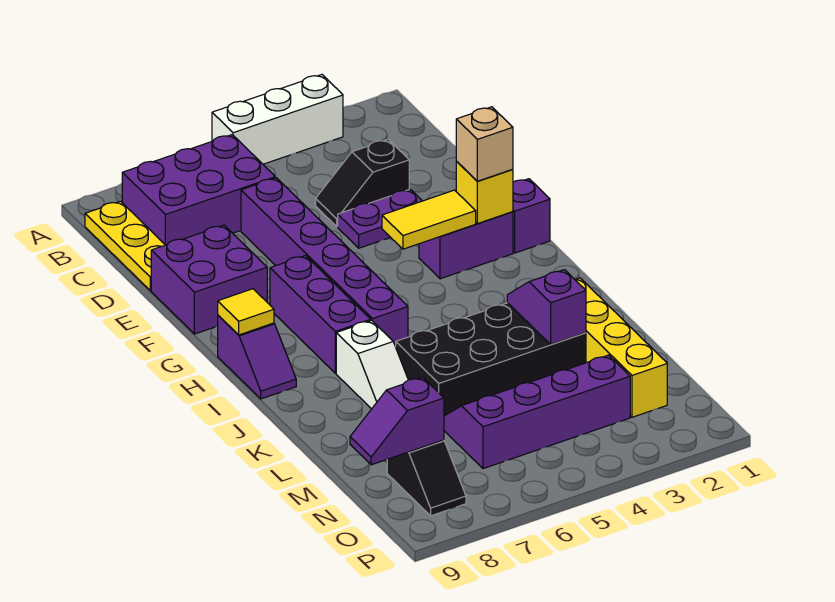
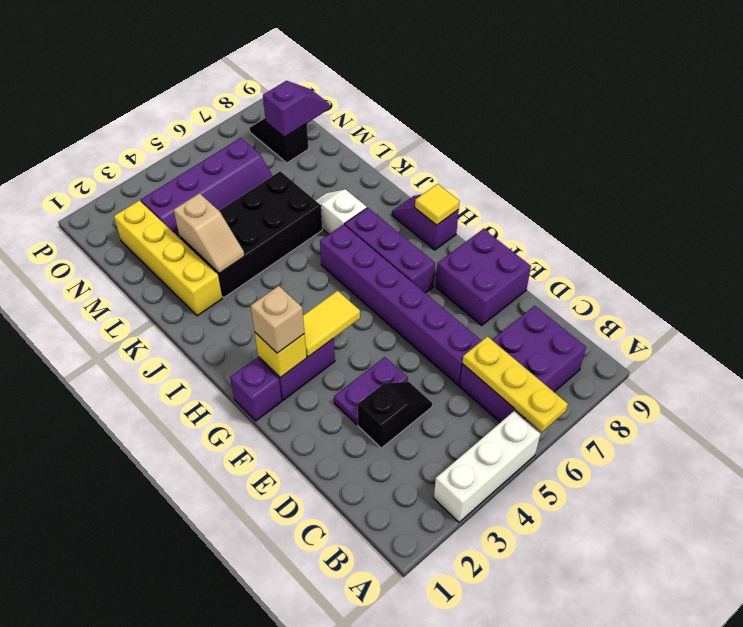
yellow plate B9:D9 level 1 -> yellow plate A6:C6 level 2
purple slope K3:L3 level 2 top L -> tan slope K3:L3 level 2 top L

